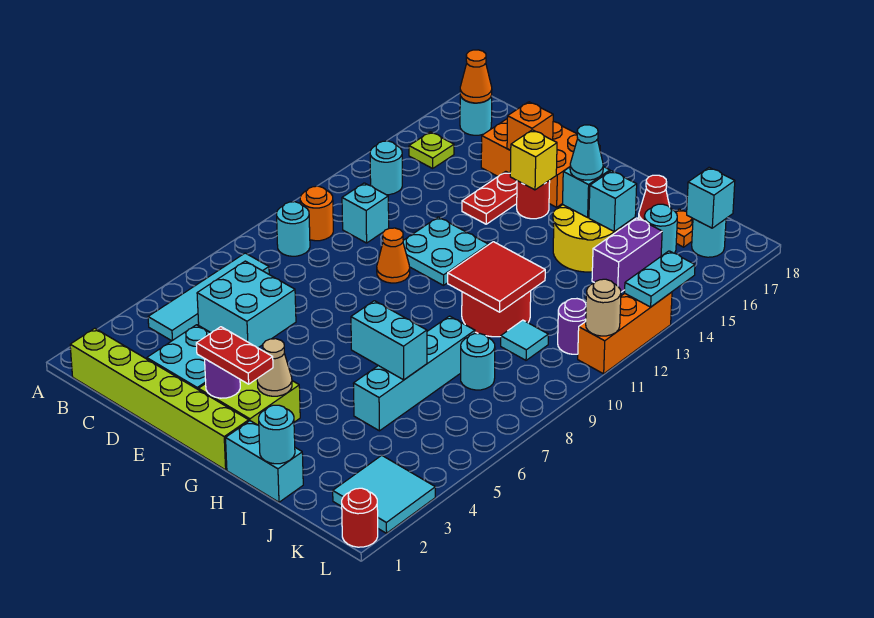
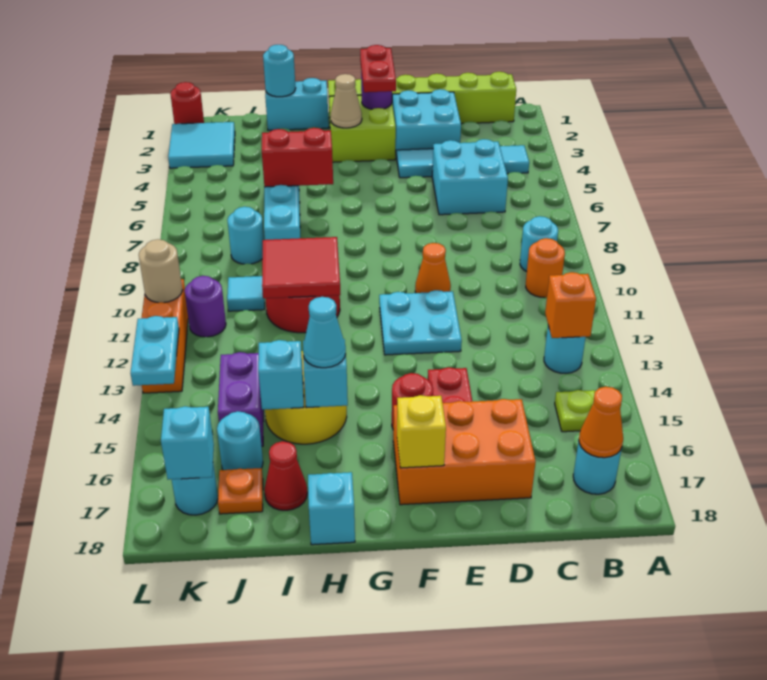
cyan tile B4:B7 level 1 -> cyan tile B4:E4 level 1
cyan brick C11 level 1 -> cyan brick H18 level 1
orange brick E16 level 2 -> orange brick B13 level 2
red plate F2:G2 level 3 -> red plate F2:F3 level 3
yellow brick F15 level 2 -> yellow brick F17 level 2
cyan brick H6:I6 level 2 -> red brick H6:I6 level 2

